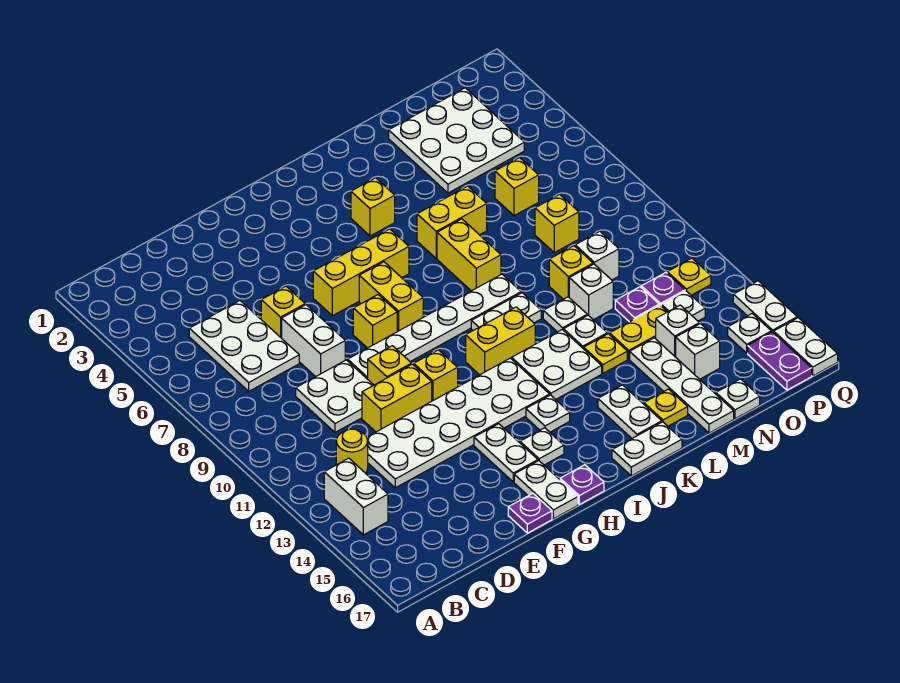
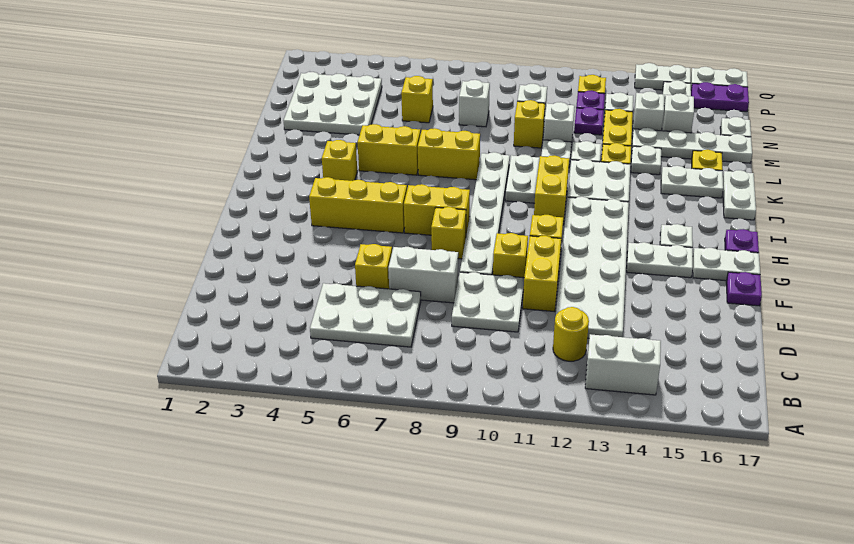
yellow brick G6:I6 level 1 -> yellow brick H4:H6 level 1
white plate I14 level 1 -> white plate L14 level 1
yellow brick K6:L6 level 1 -> yellow brick K5:K6 level 1
yellow brick N8 level 1 -> white brick N8 level 1

